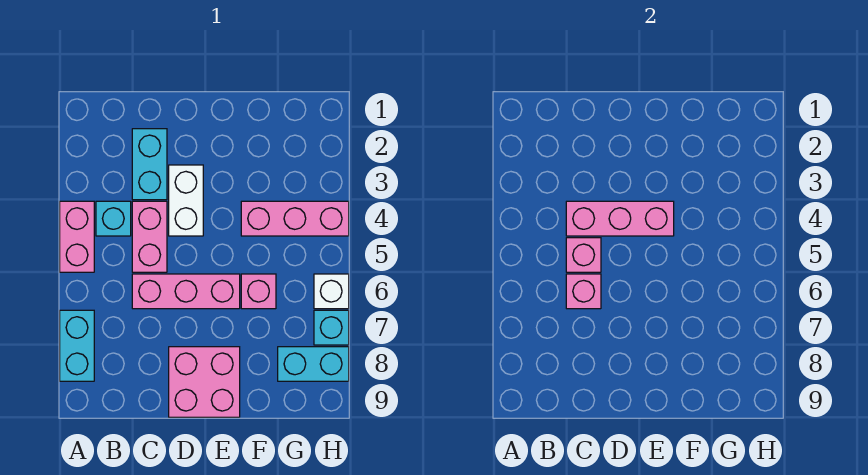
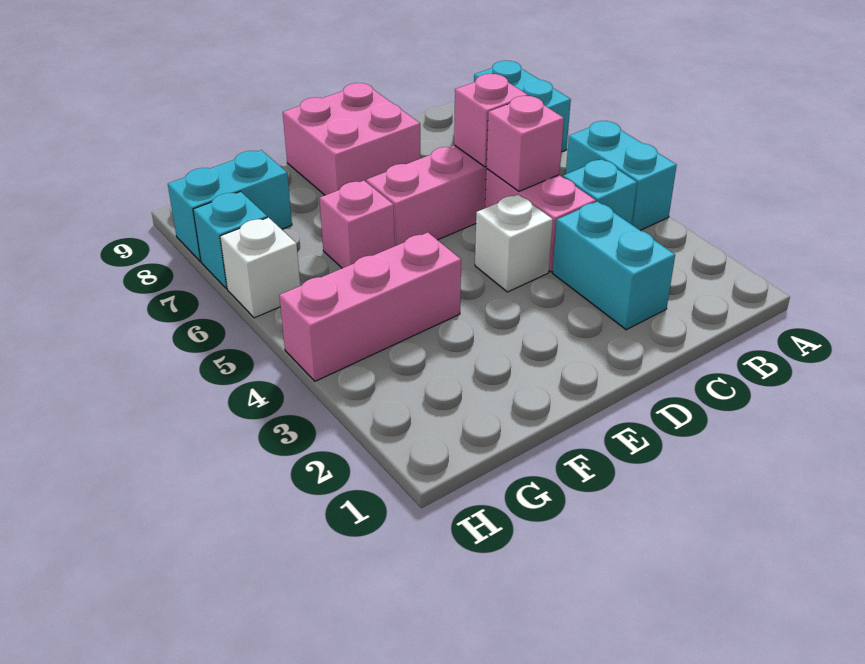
pink brick A4:A5 level 1 -> cyan brick A4:A5 level 1
pink brick C4:E4 level 2 -> none
white brick D3:D4 level 1 -> white brick D4 level 1

